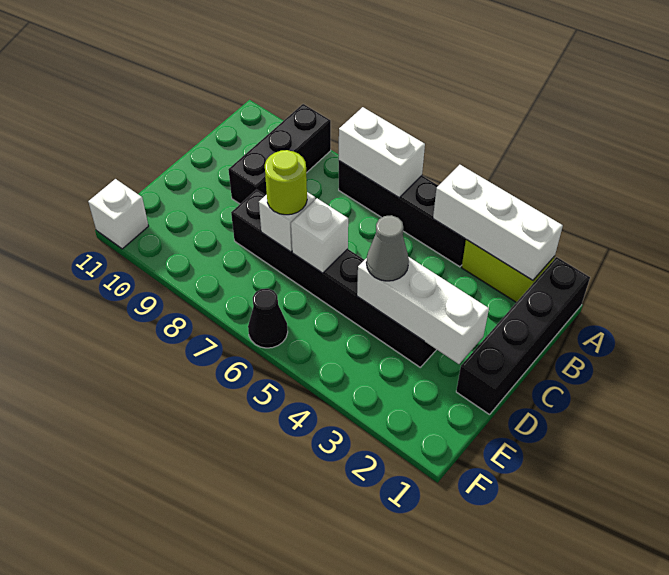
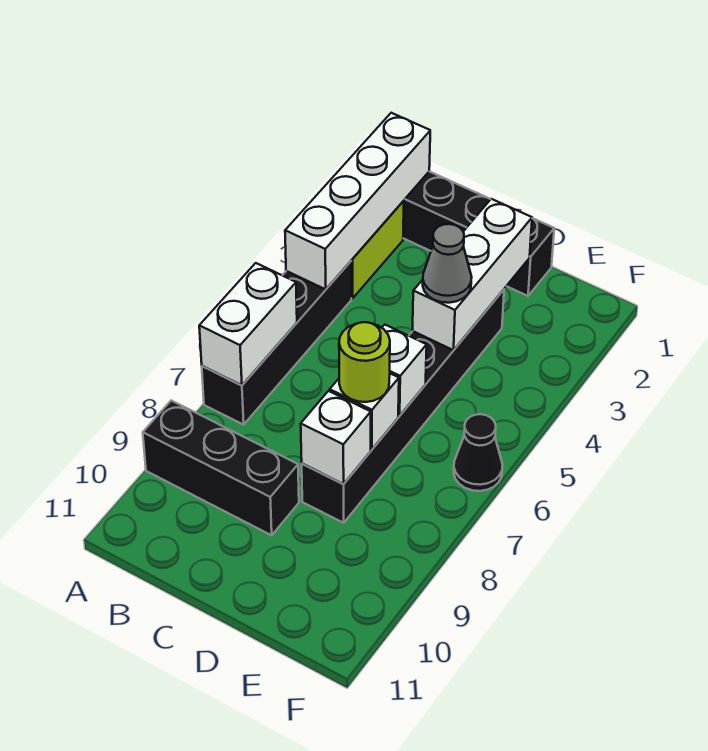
white brick A2:A4 level 2 -> white brick A1:A4 level 2
white brick F11 level 1 -> white brick D8 level 2

